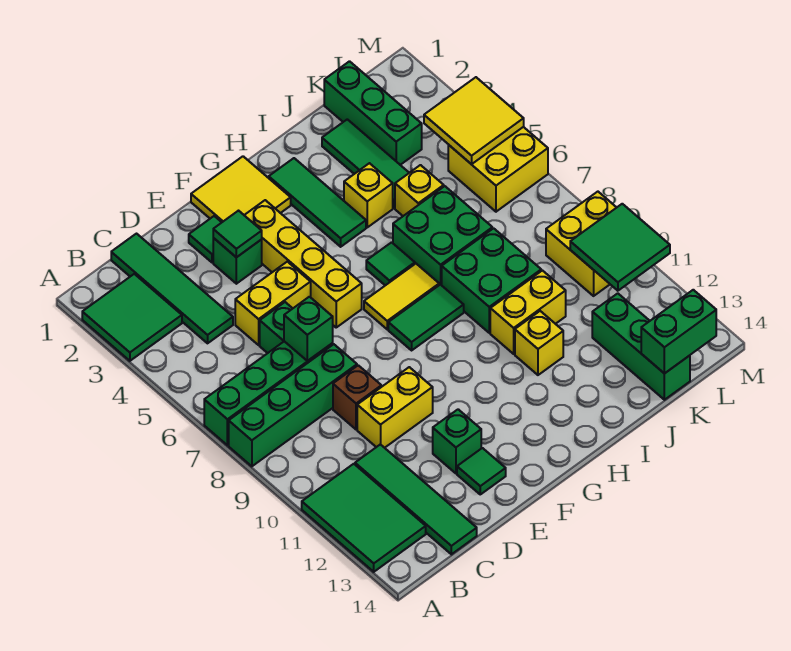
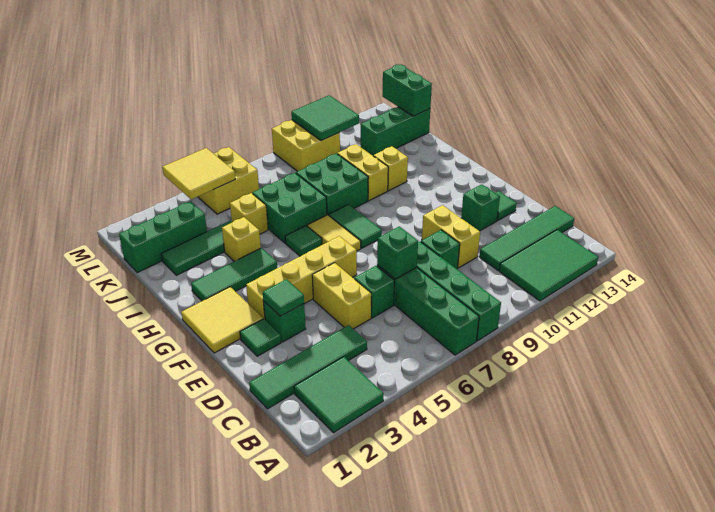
brown brick D9 level 1 -> green brick D9 level 1

